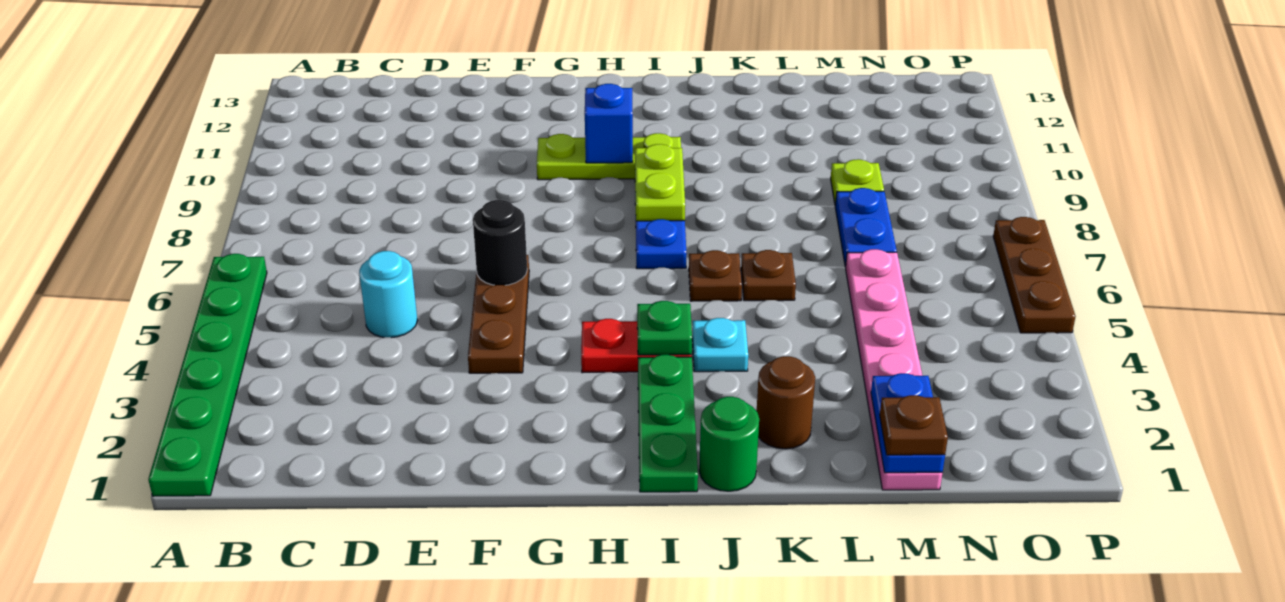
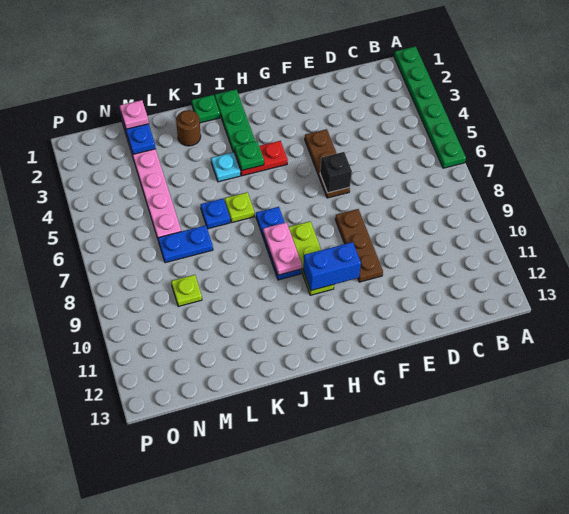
cyan round brick D5 level 1 -> none
black round brick F6 level 2 -> black brick F6 level 2
lime plate G10:I10 level 1 -> lime plate H8:H10 level 1
blue brick H10 level 2 -> blue brick G10:H10 level 2
lime plate I8:I9 level 2 -> pink plate I8:I9 level 2
green round brick J1 level 1 -> green plate J1 level 1
brown plate J6 level 1 -> lime plate J6 level 1
brown plate K6 level 1 -> blue plate K6 level 1
brown plate M1 level 3 -> pink plate M1 level 3
blue plate M7:M8 level 1 -> blue plate L7:M7 level 1
brown plate P5:P7 level 1 -> brown plate F8:F10 level 1

